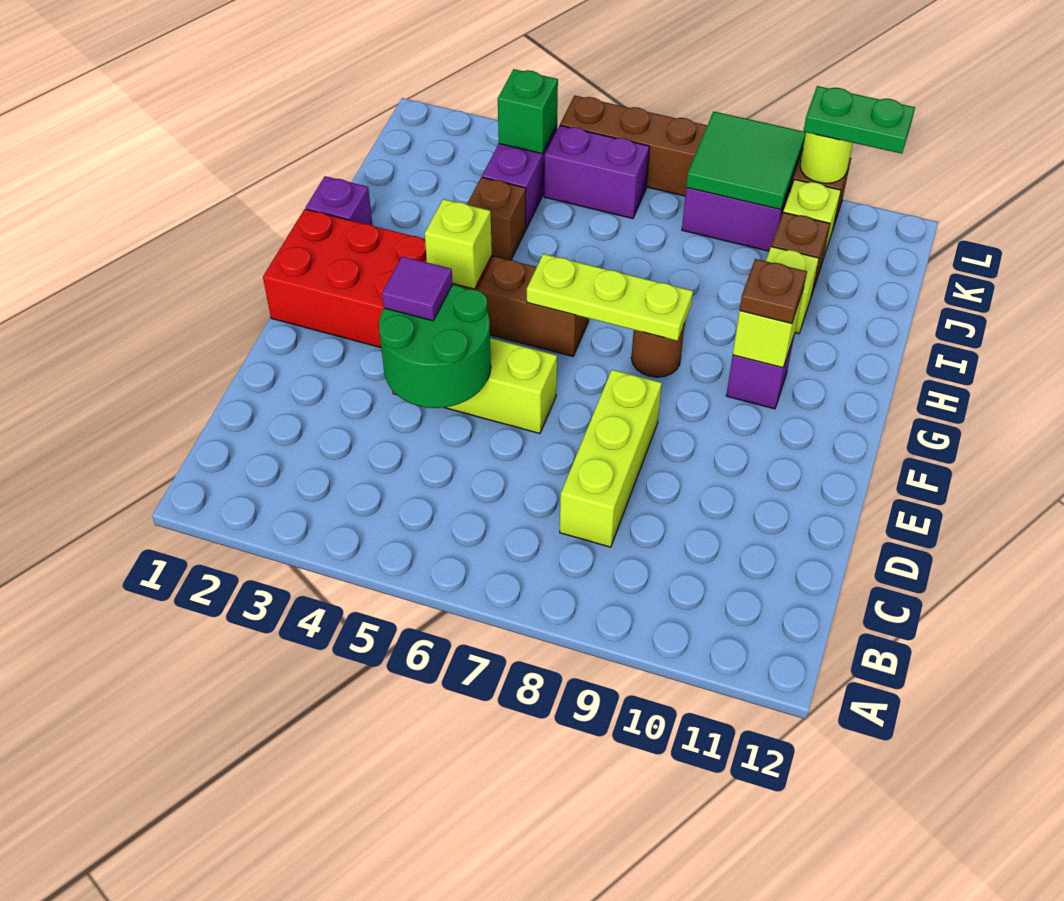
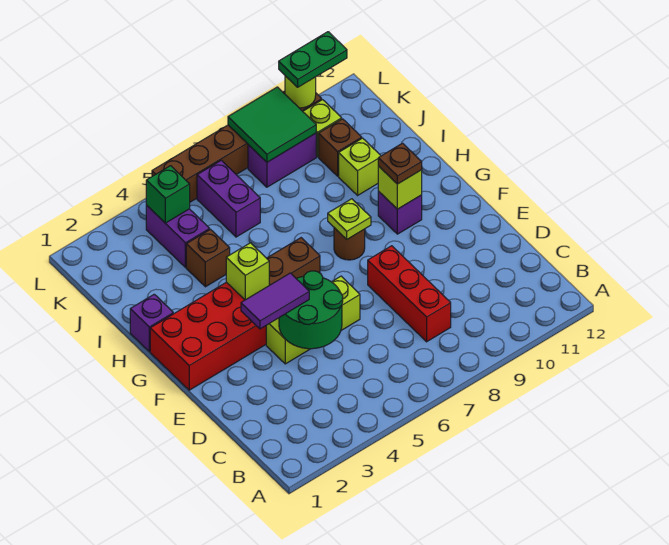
lime brick C8:E8 level 1 -> red brick C8:E8 level 1
purple tile E4 level 3 -> purple tile E3:E4 level 3
lime plate G6:G8 level 2 -> lime plate G8 level 2
purple brick K5:K6 level 1 -> purple brick J6:K6 level 1

